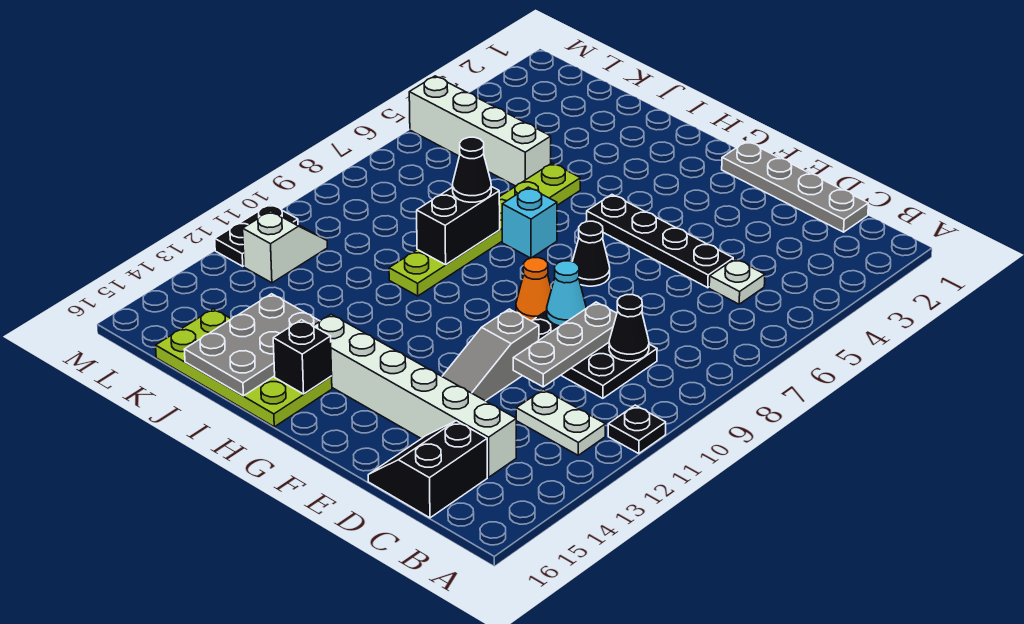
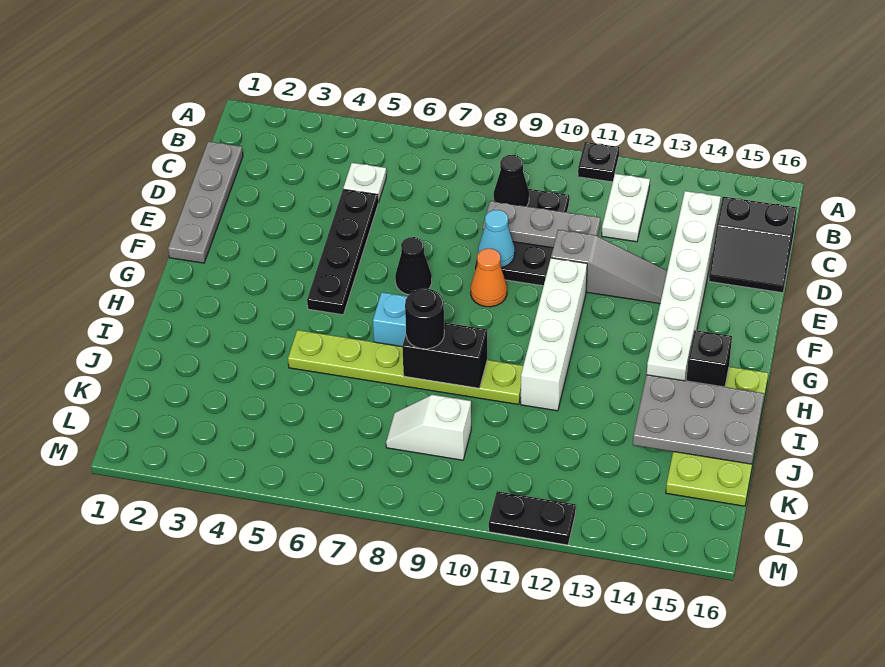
black cone I8 level 3 -> black round brick I8 level 3
white brick J5:M5 level 1 -> white brick F11:I11 level 1
white slope L11:L12 level 1 top 12 -> white slope K8:K9 level 1 top 9

